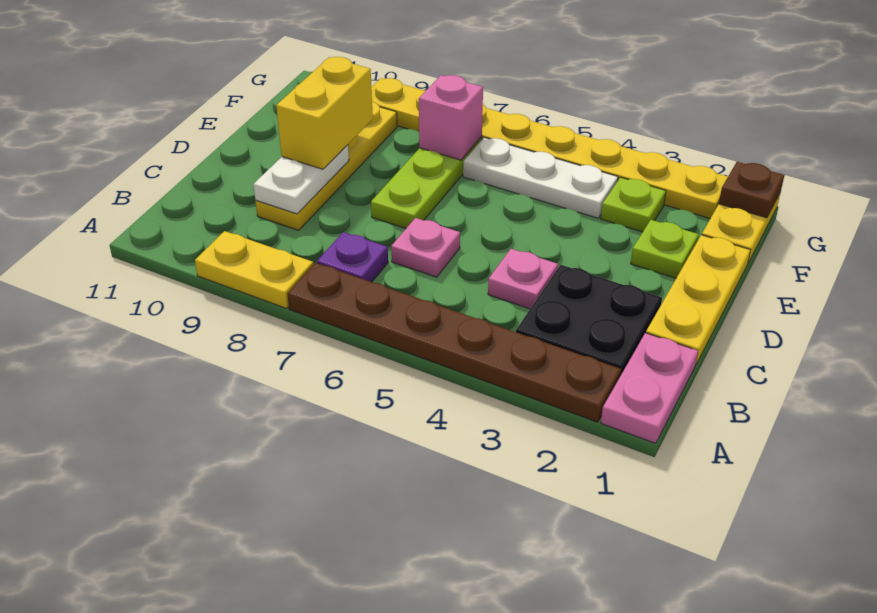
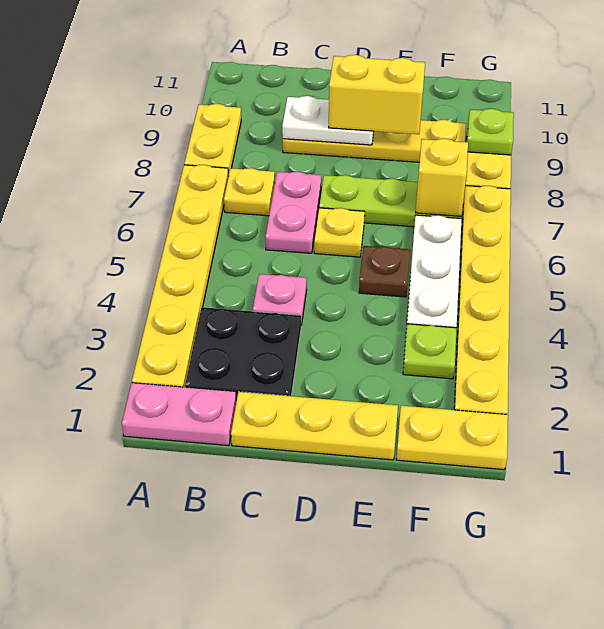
brown plate A2:A7 level 1 -> yellow plate A2:A7 level 1
purple plate B7 level 1 -> yellow plate B7 level 1
pink plate C6 level 1 -> pink plate C6:C7 level 1
none -> yellow plate D6 level 1
lime plate E2 level 1 -> lime plate G9 level 2
pink brick F7 level 2 -> yellow brick F7 level 2
brown plate G1 level 2 -> brown plate E5 level 1

